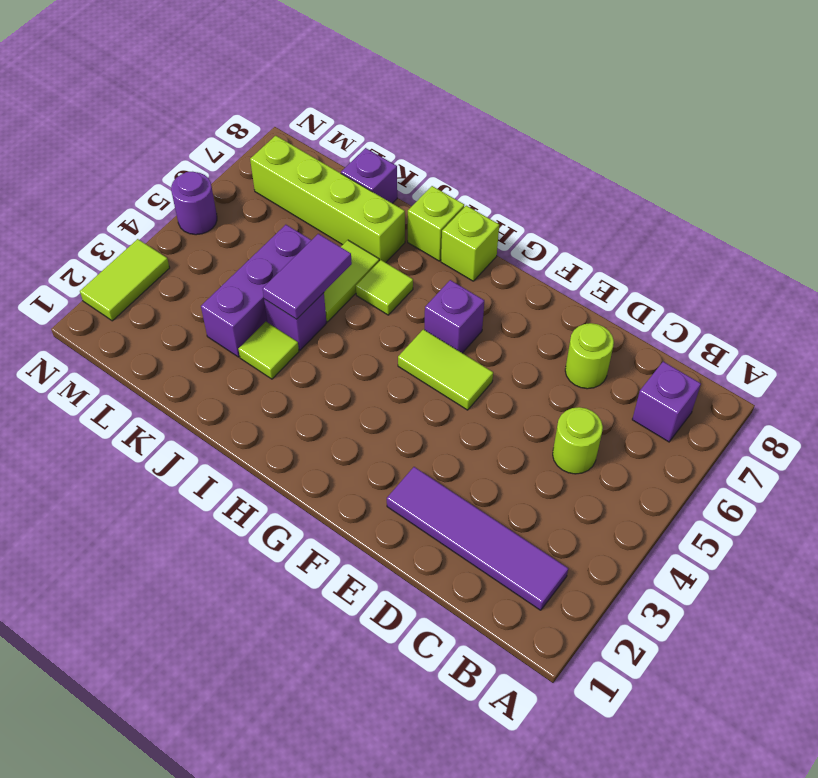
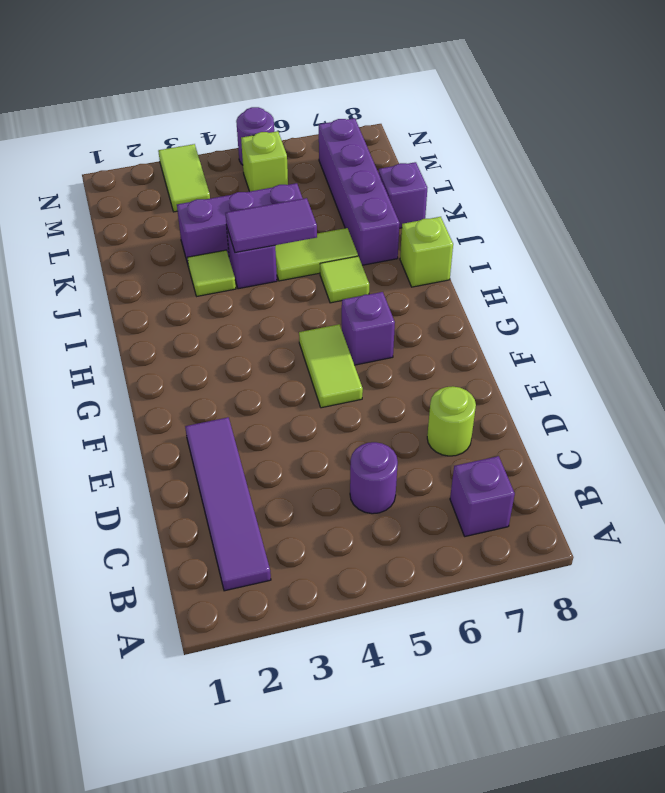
lime round brick C5 level 1 -> purple round brick C5 level 1
lime brick H8 level 1 -> lime brick M5 level 1
lime brick J7:M7 level 1 -> purple brick J7:M7 level 1
lime tile N2:N3 level 1 -> lime tile M3:N3 level 1

